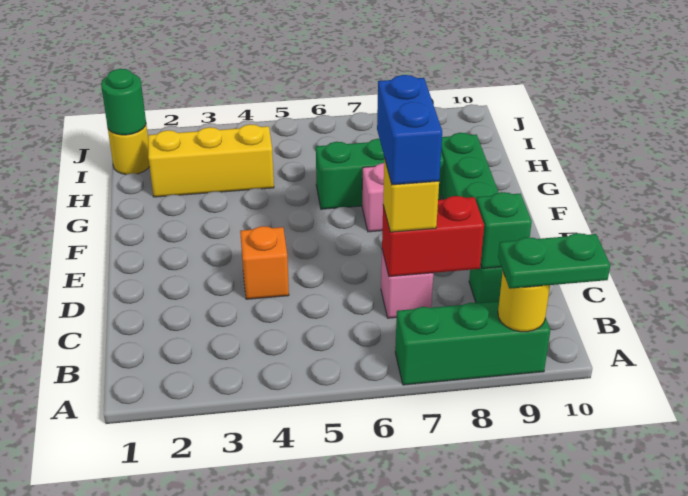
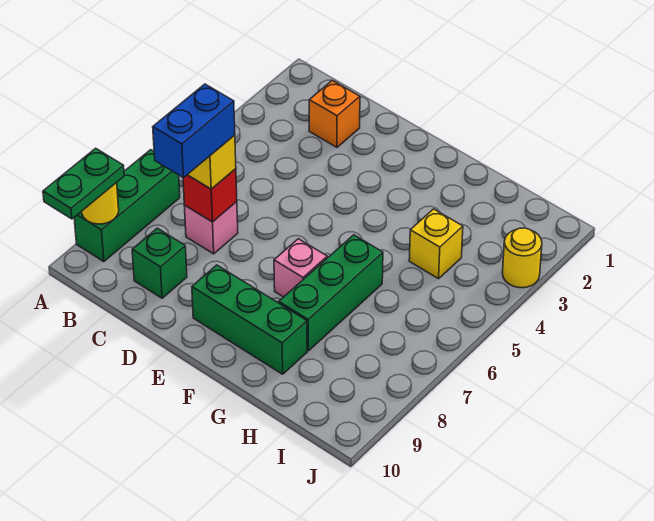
red brick C7:C8 level 2 -> red brick C7 level 2
blue brick C7:D7 level 4 -> blue brick C7:C8 level 4
green brick C9 level 2 -> none
orange brick D4 level 1 -> orange brick C2 level 1
yellow brick H2:H4 level 1 -> yellow brick H4 level 1
yellow round brick I1 level 1 -> yellow round brick J3 level 1
green round brick I1 level 2 -> none

